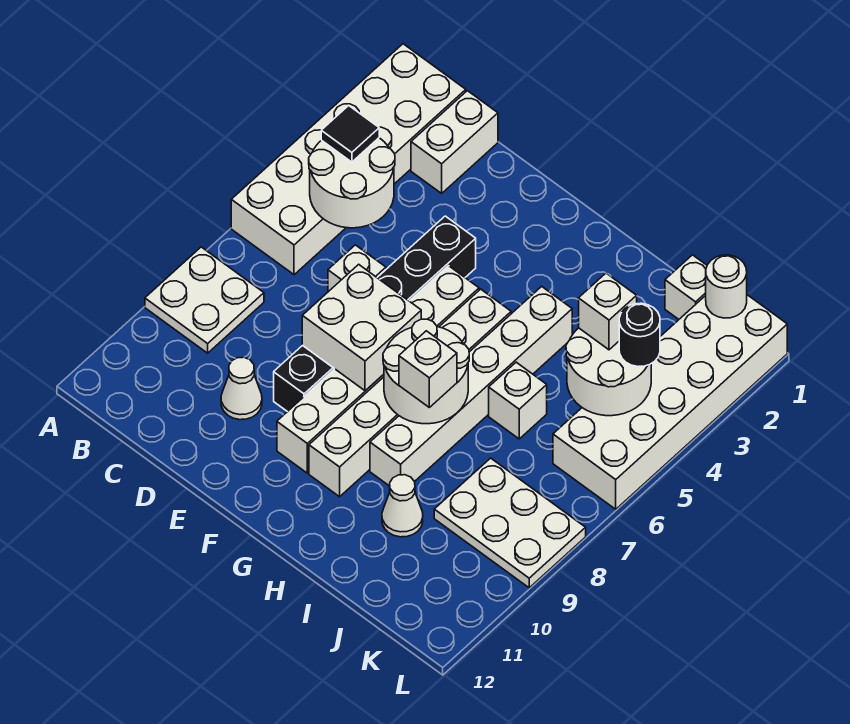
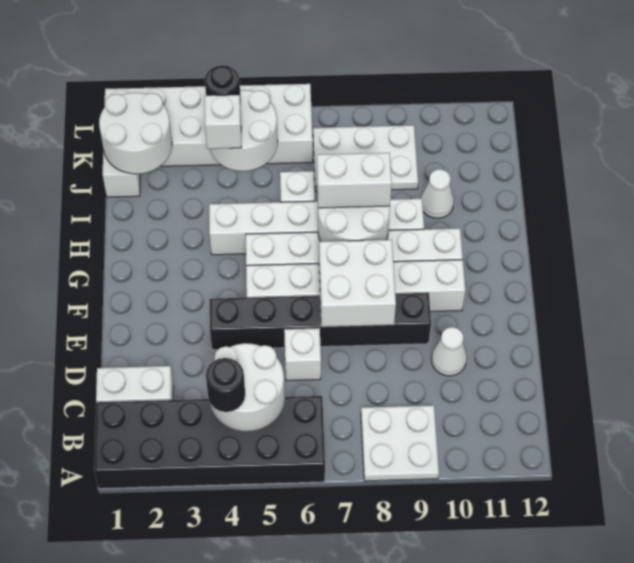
white brick A1:B6 level 1 -> black brick A1:B6 level 1
black tile B4 level 3 -> black round brick B4 level 3
white brick H8 level 3 -> white brick H7:H8 level 3
white plate J8:L9 level 1 -> white plate J7:K9 level 1
white round brick K1 level 2 -> white round brick J1:K2 level 2

